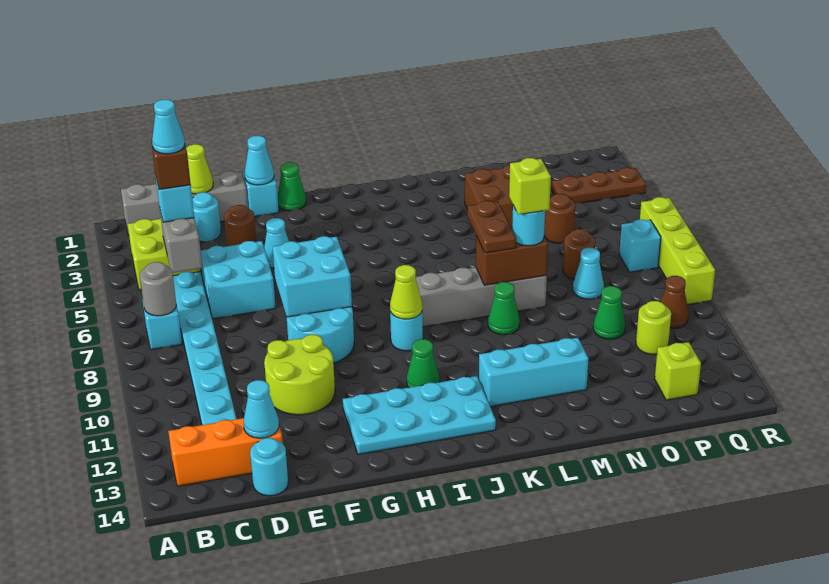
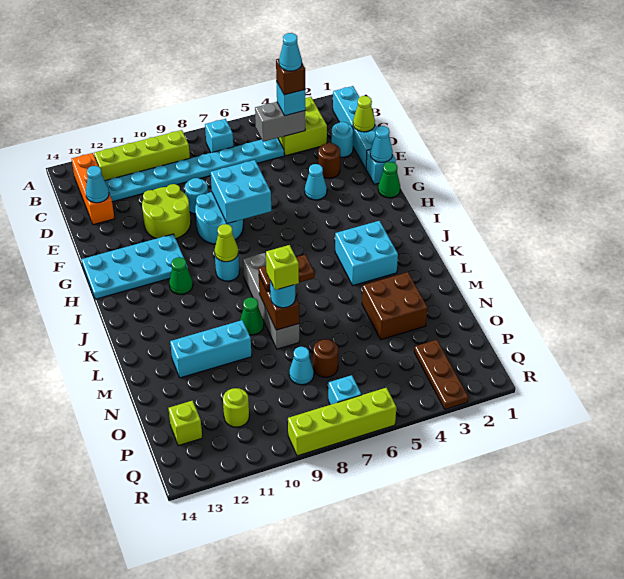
grey brick B1:E1 level 1 -> cyan brick B1:E1 level 1
grey round brick B7 level 2 -> none
none -> lime brick B9:B12 level 1
cyan brick D5:E6 level 1 -> cyan brick J3:K4 level 1
cyan round brick D14 level 1 -> cyan round brick E9 level 1
cyan plate G12:J13 level 1 -> cyan plate G11:H14 level 1
cyan brick K12:M12 level 1 -> cyan brick M10:M12 level 1
brown round brick O5 level 1 -> none
green cone O10 level 1 -> none
brown cone Q10 level 1 -> none

